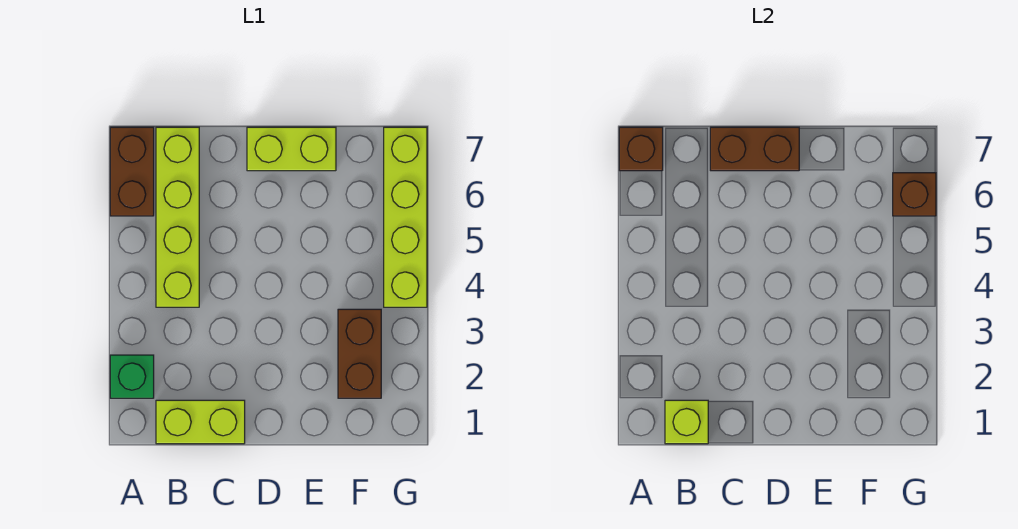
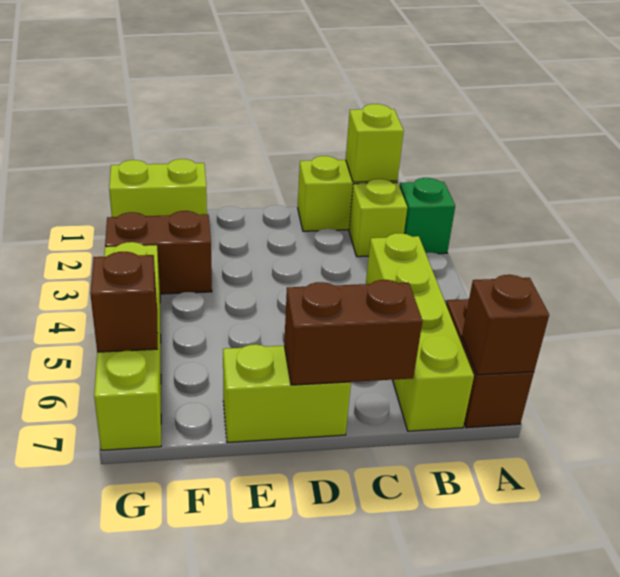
none -> lime brick B2 level 1
none -> lime brick F1:G1 level 1
brown brick F2:F3 level 1 -> brown brick F3:G3 level 1

